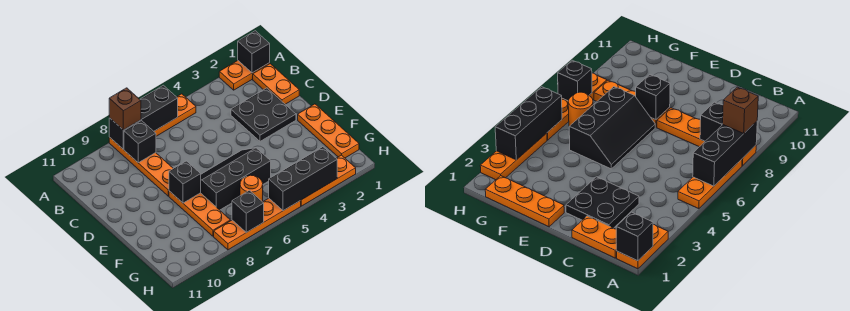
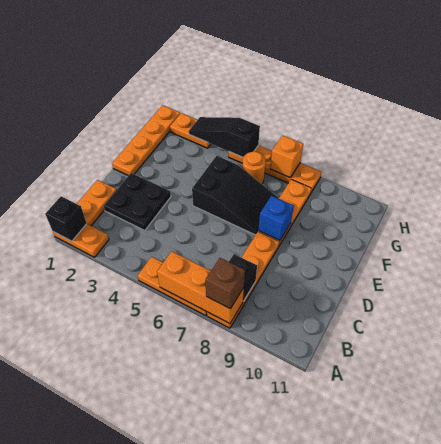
black brick A6:A8 level 2 -> orange brick A6:A8 level 2
orange plate E1:G1 level 1 -> orange plate E1:H1 level 1
black slope E5:F7 level 1 top F -> black slope E5:F7 level 1 top 5
black brick E8 level 2 -> blue brick E8 level 2
orange plate H2:H4 level 1 -> orange plate H2:H3 level 1
black brick H3:H5 level 2 -> black slope H3:H5 level 2 top 5
black brick H7 level 2 -> orange brick H7 level 2

